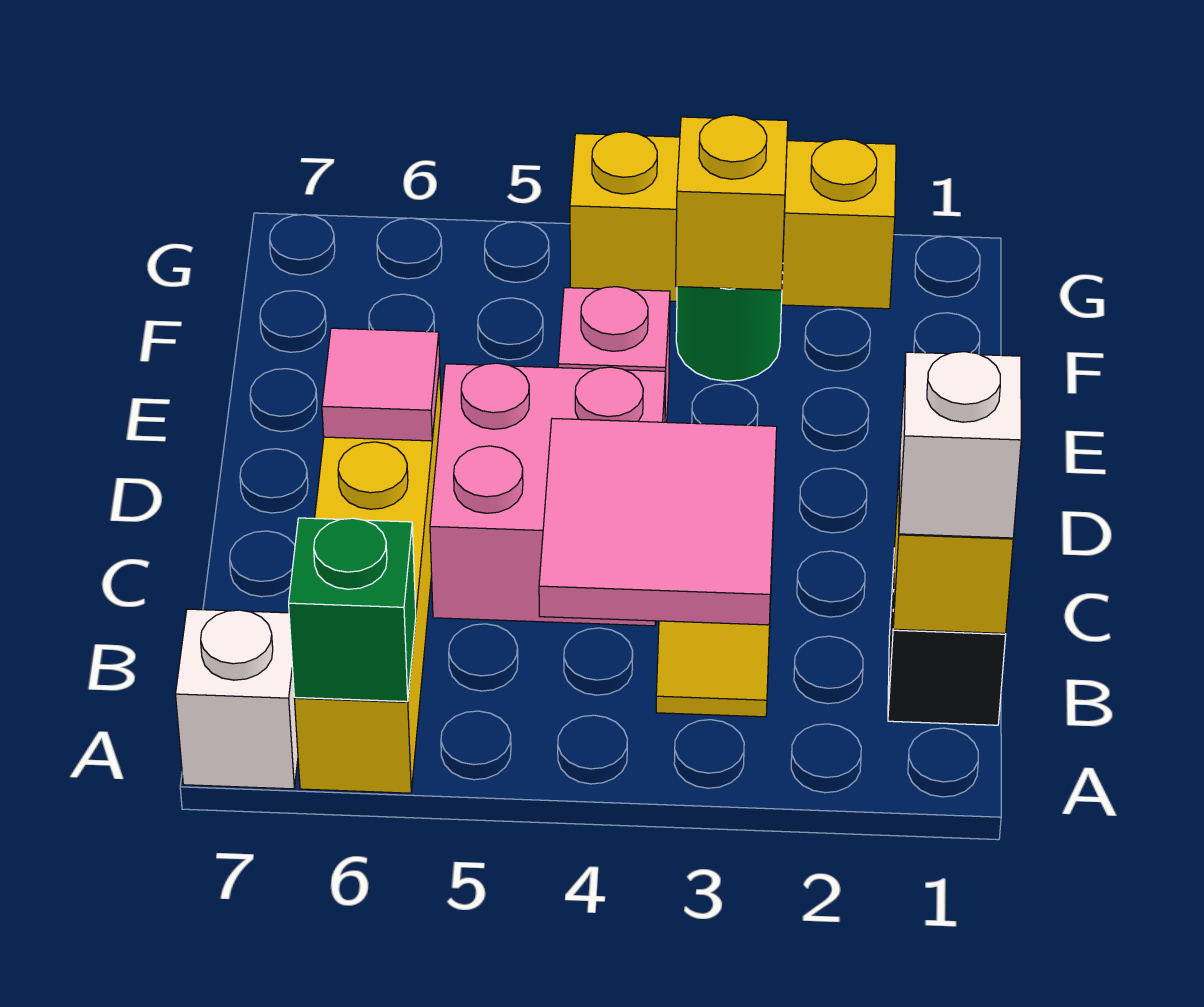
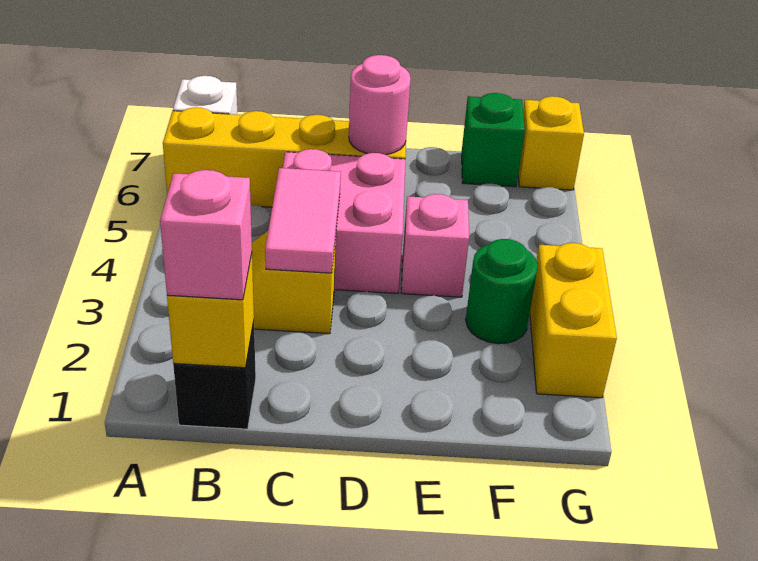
green brick A6 level 2 -> green brick F7 level 1
white brick B1 level 3 -> pink brick B1 level 3
pink tile B3:C4 level 2 -> pink tile C3:C4 level 2
pink tile D6 level 2 -> pink round brick D6 level 2
yellow brick F3 level 2 -> yellow brick G7 level 1
yellow brick G2:G4 level 1 -> yellow brick G2:G3 level 1

